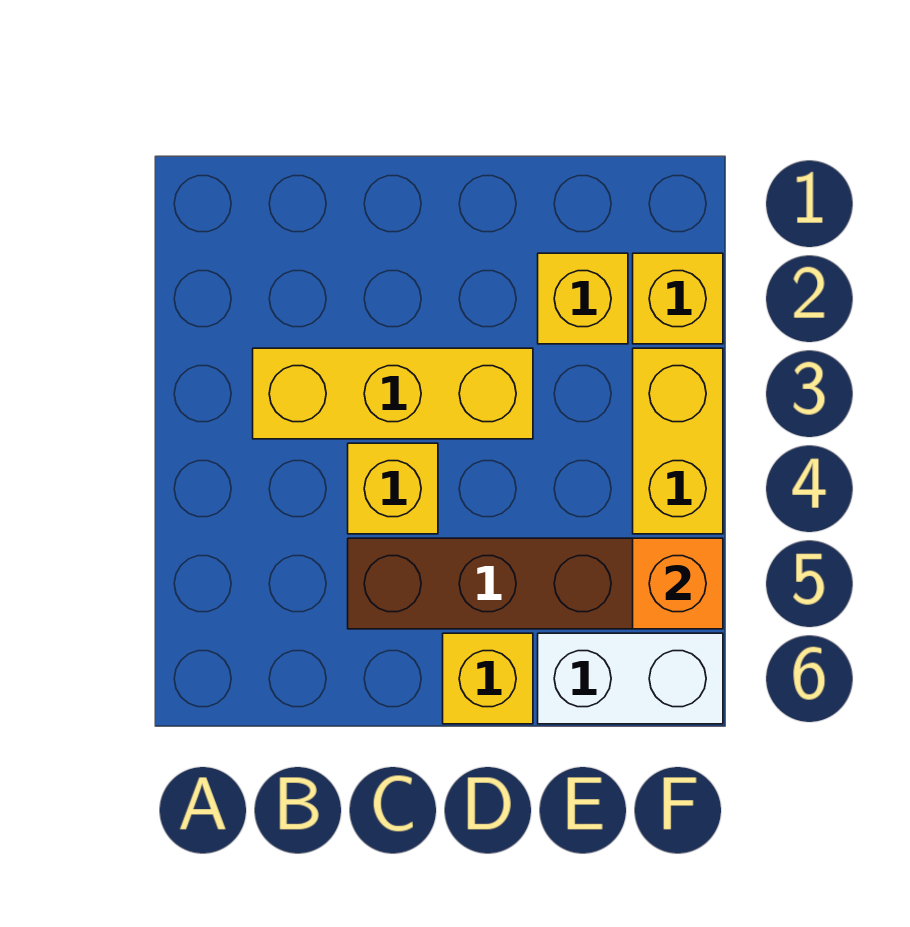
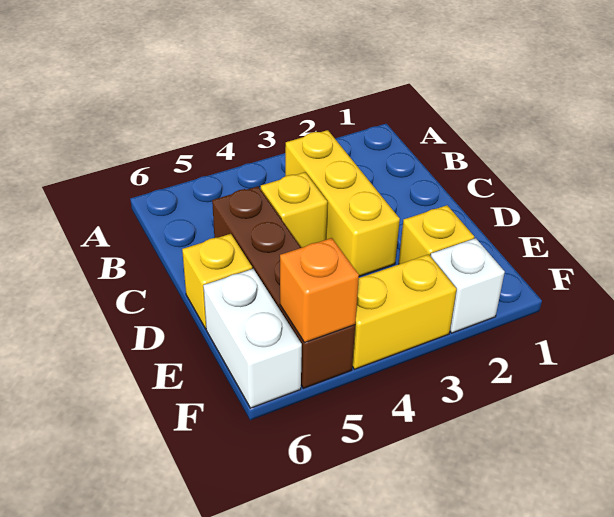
yellow brick F2 level 1 -> white brick F2 level 1

